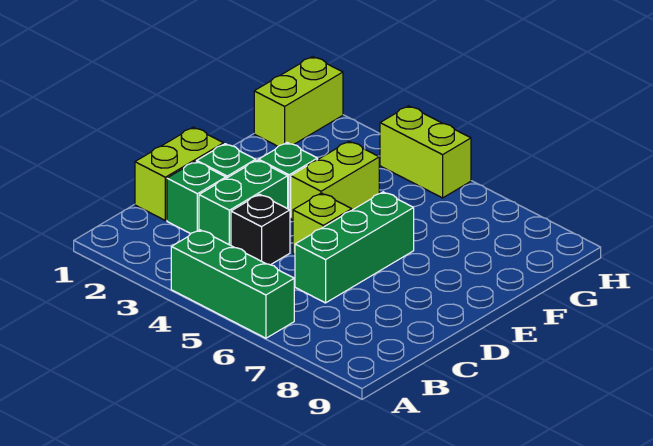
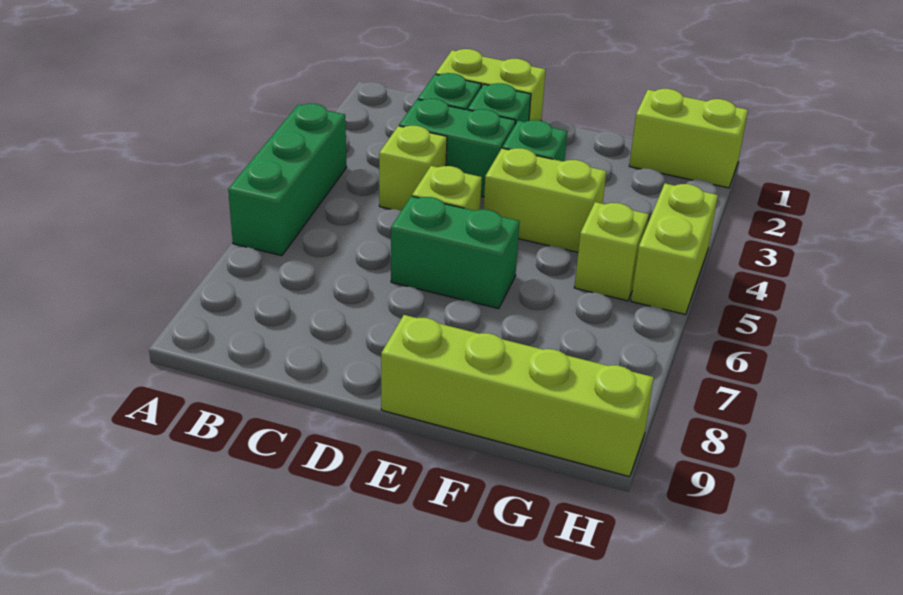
black brick C4 level 1 -> lime brick C4 level 1
green brick C6:E6 level 1 -> green brick D6:E6 level 1
none -> lime brick E9:H9 level 1
none -> lime brick G5 level 1

